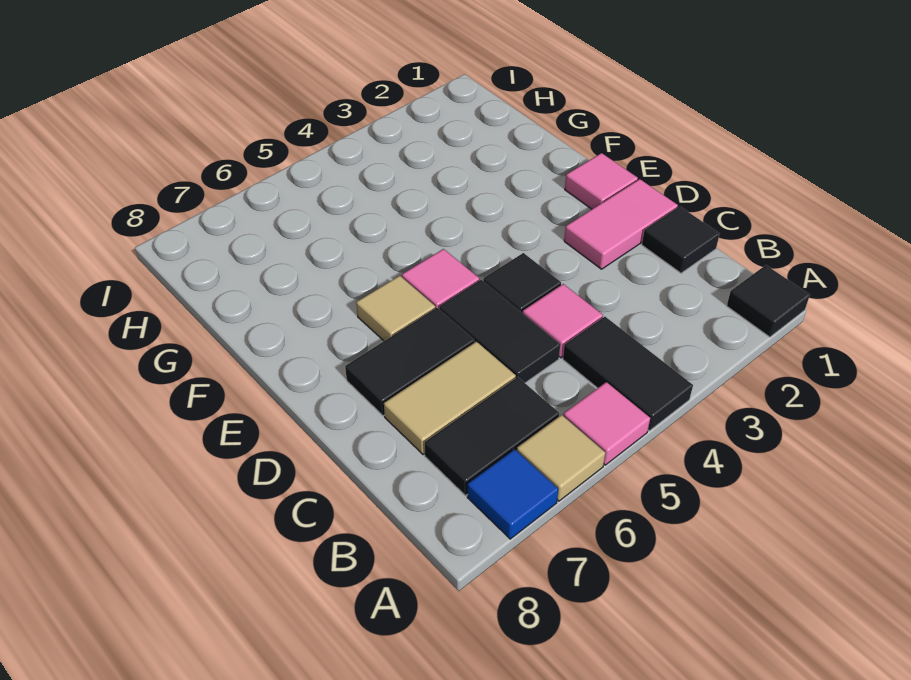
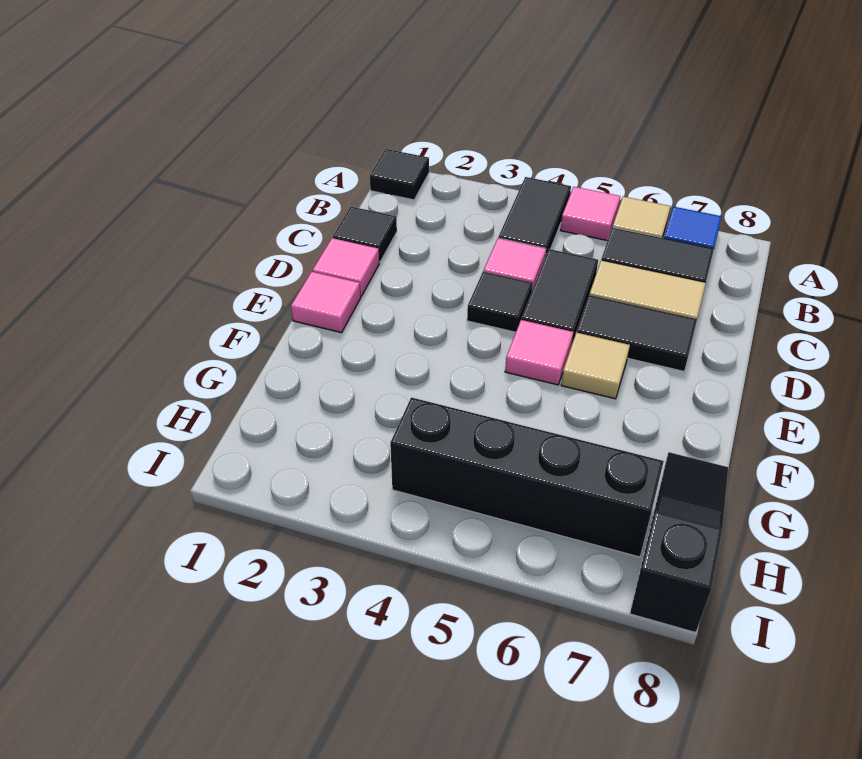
pink tile D1:D2 level 1 -> pink tile D1 level 1
none -> black slope G8:I8 level 1 top I
none -> black brick H4:H7 level 1

